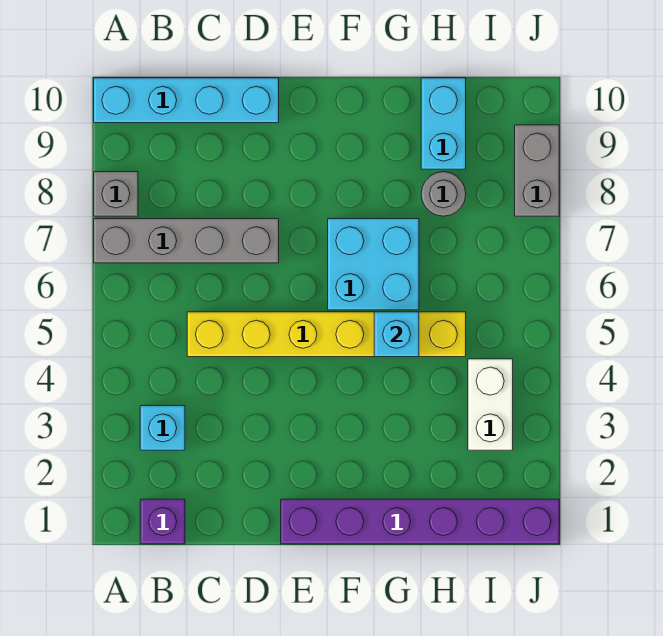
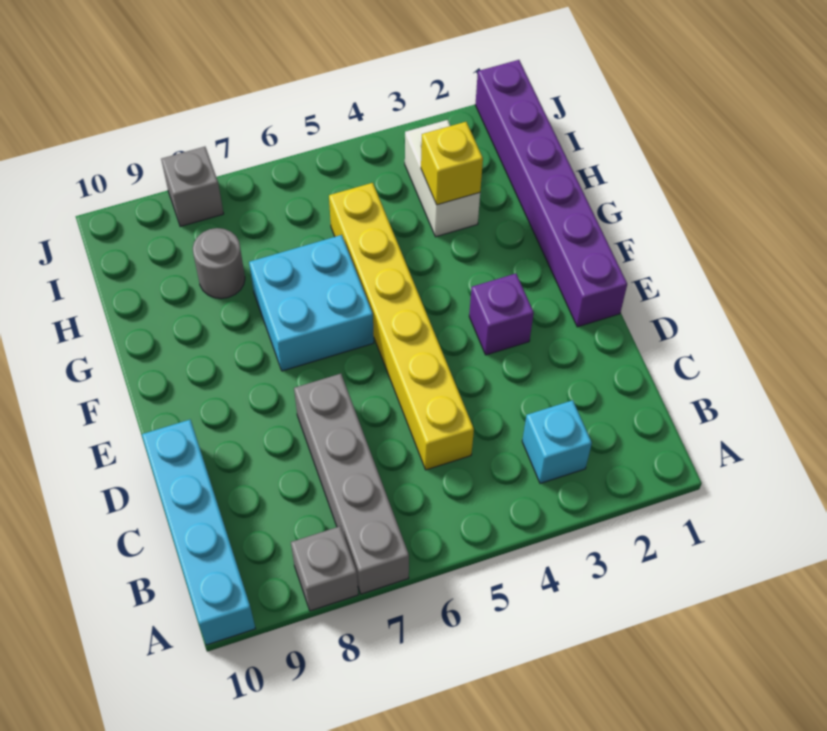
purple brick B1 level 1 -> purple brick E3 level 1
cyan brick G5 level 2 -> none
none -> yellow brick H3 level 2
cyan brick H9:H10 level 1 -> none
white brick I3:I4 level 1 -> white brick H3:I3 level 1
grey brick J8:J9 level 1 -> grey brick J8 level 1

